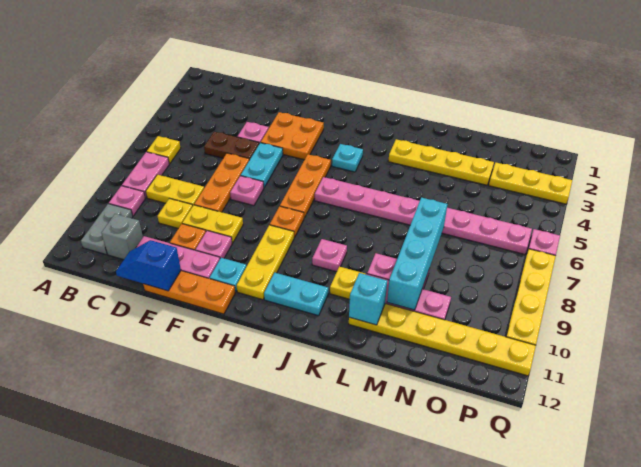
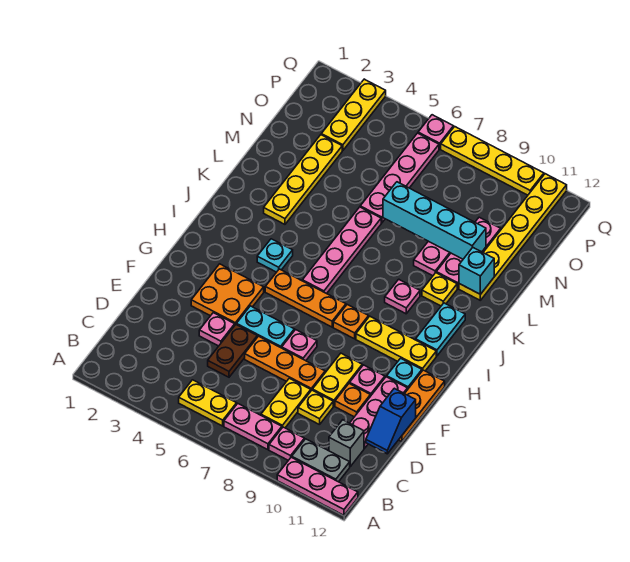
none -> pink plate A10:A12 level 1
yellow plate B6 level 1 -> yellow plate B5:B6 level 1

